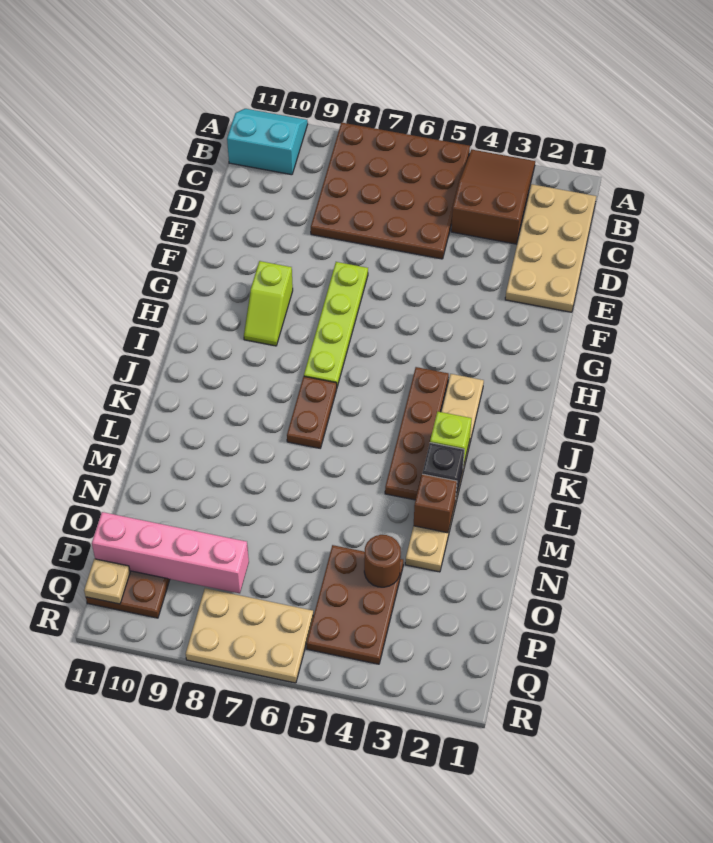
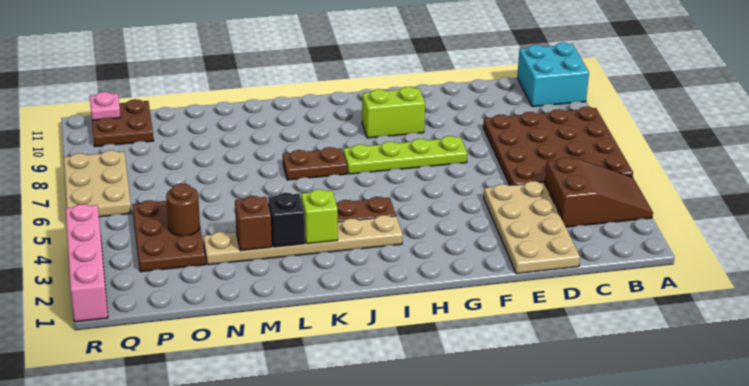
cyan slope A10:B11 level 1 top B -> cyan brick A10:B11 level 1
tan plate B1:E2 level 1 -> tan plate D1:E4 level 1
lime slope G9:H9 level 1 top G -> lime brick G9:H9 level 1
brown plate O4:Q5 level 1 -> brown plate O3:P5 level 1
pink brick P8:P11 level 2 -> pink brick R1:R4 level 1
tan plate Q11 level 2 -> pink plate Q11 level 2

